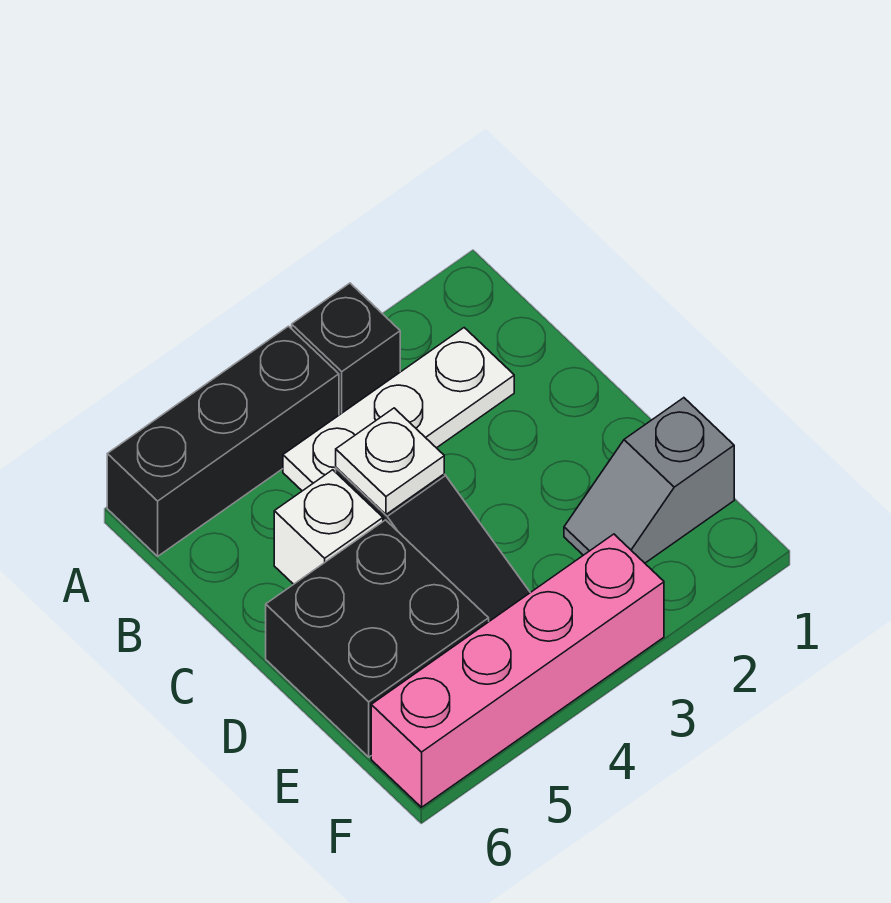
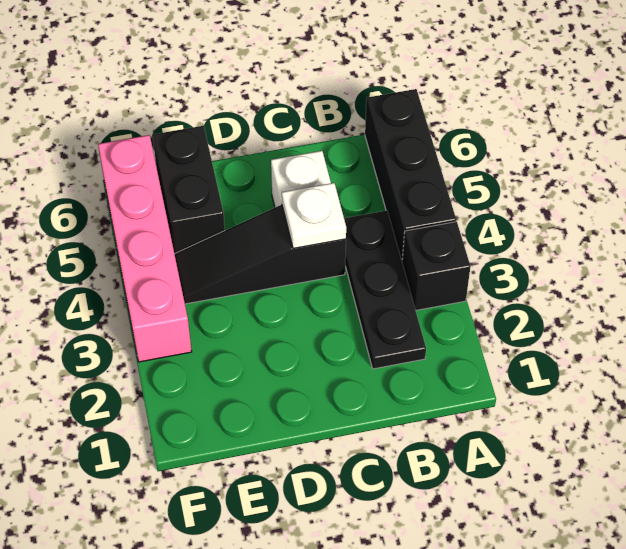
white plate B2:B4 level 1 -> black plate B2:B4 level 1
black brick D5:E6 level 1 -> black brick E5:E6 level 1
grey slope E1:E2 level 1 top 1 -> none

